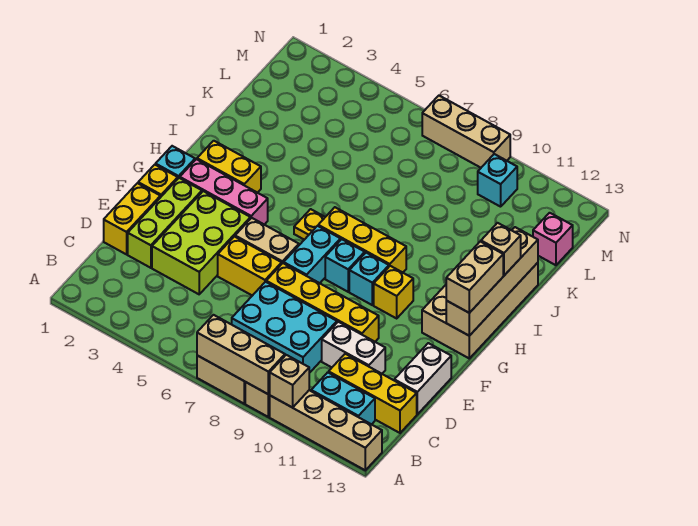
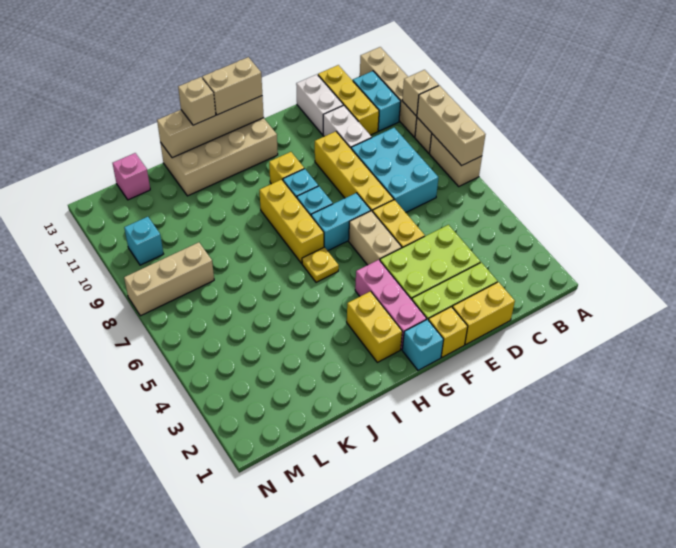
white brick D13:E13 level 1 -> white brick D12:D13 level 1
tan brick N7:N9 level 1 -> tan brick L8:N8 level 1

